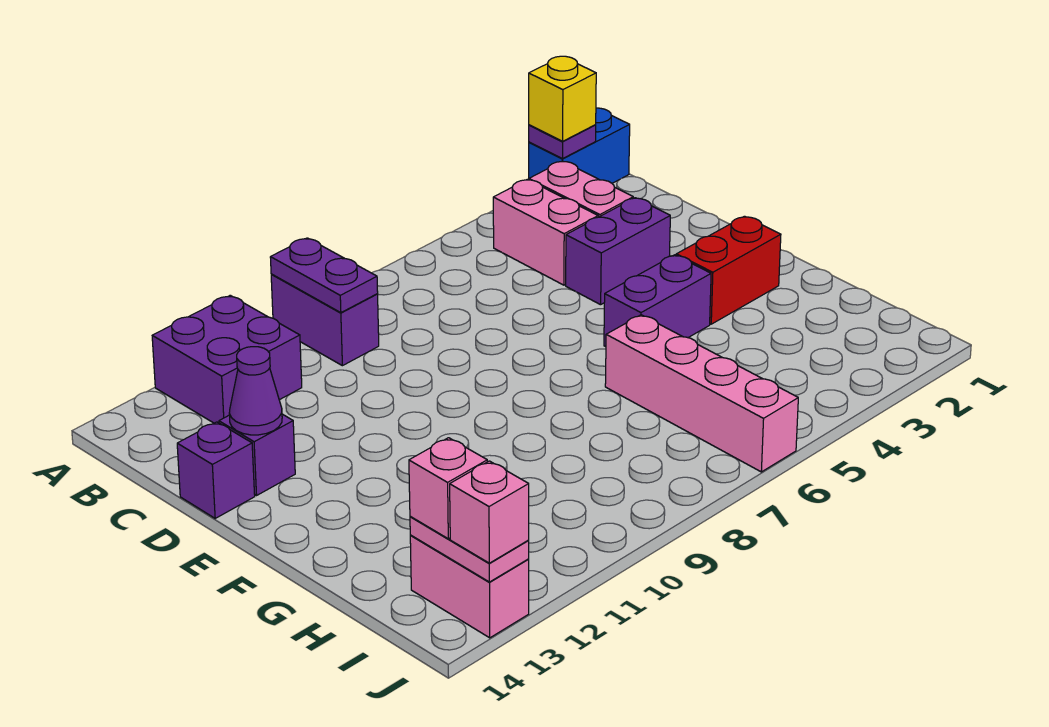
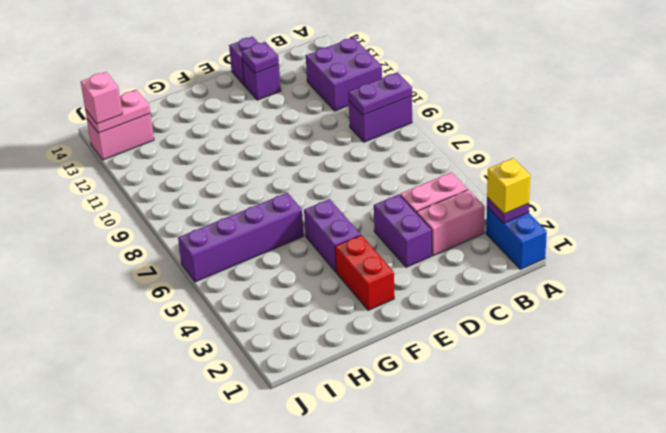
purple cone D13 level 2 -> purple plate D13 level 2
pink brick G6:J6 level 1 -> purple brick G6:J6 level 1
pink brick I13 level 3 -> none

